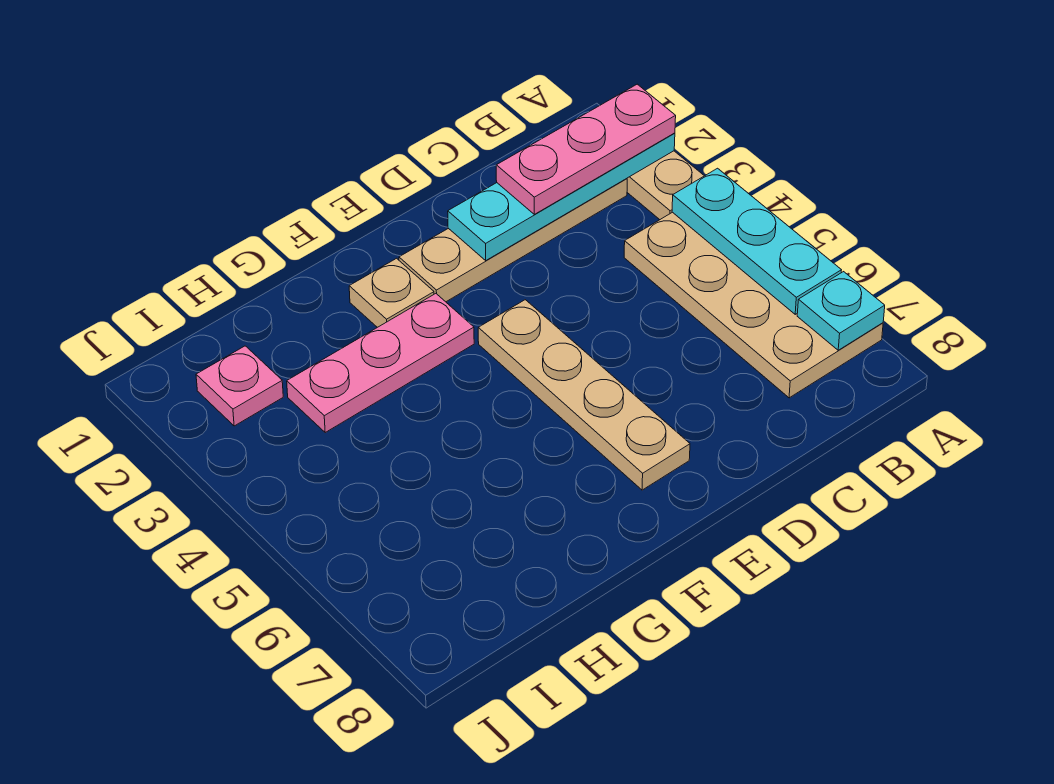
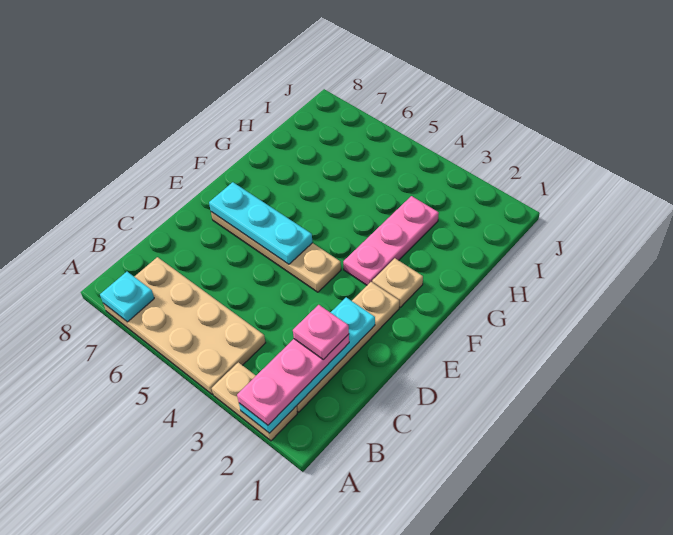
cyan plate A4:A6 level 2 -> cyan plate E5:E7 level 2
pink plate I2 level 1 -> pink plate C2 level 4

